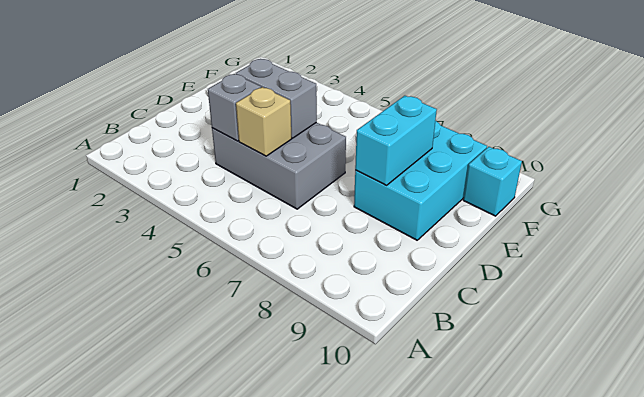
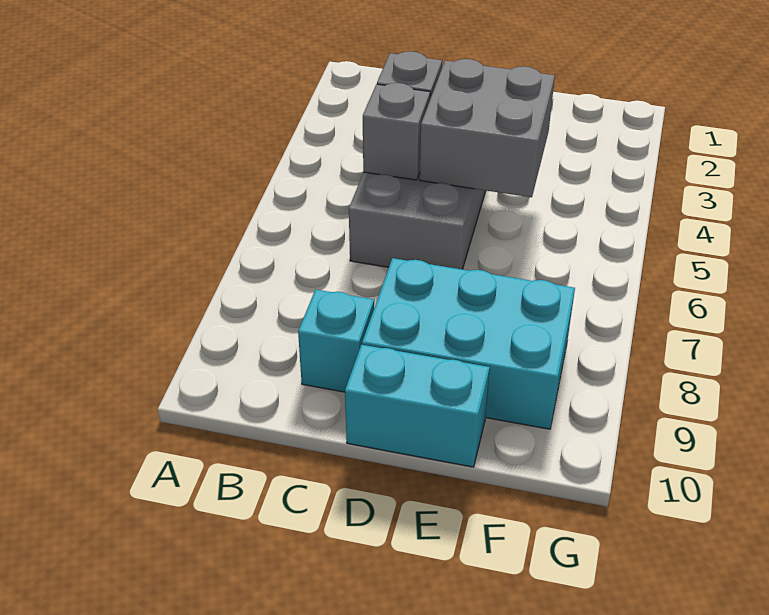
tan brick C5 level 2 -> grey brick C5 level 2
grey brick D4:D5 level 2 -> grey brick D4:E5 level 2
cyan brick D8:E8 level 2 -> cyan brick D10:E10 level 1
cyan brick F10 level 1 -> cyan brick C9 level 1

